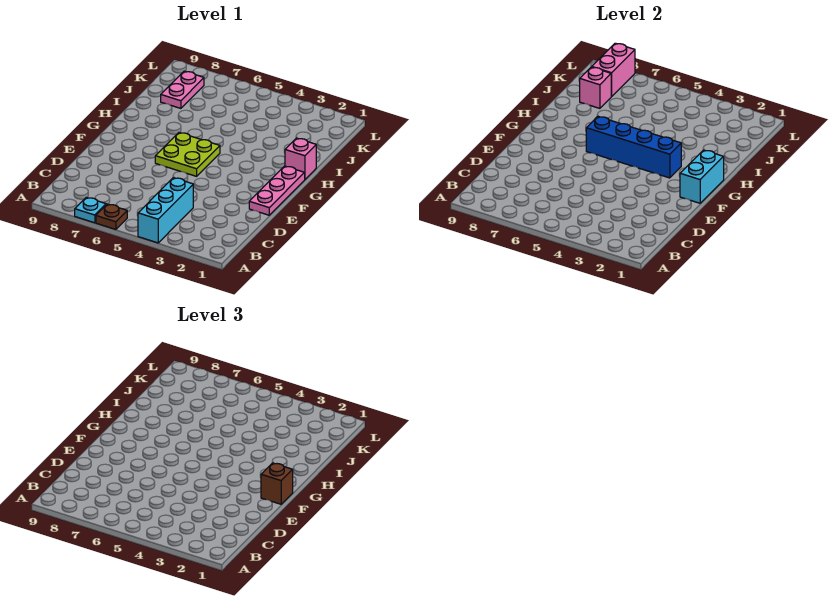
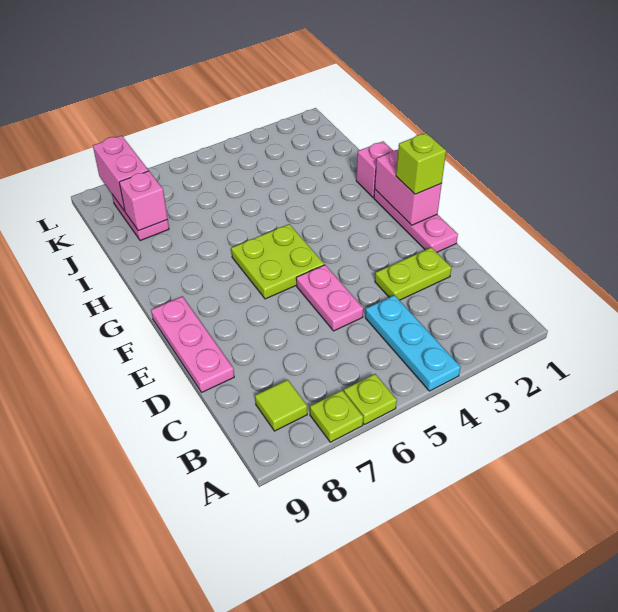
cyan brick A4:C4 level 1 -> cyan plate A4:C4 level 1
brown plate A6 level 1 -> lime plate A6 level 1
cyan plate A7 level 1 -> lime plate A7 level 1
none -> lime tile B8 level 1
none -> lime plate D2:D3 level 1
none -> pink plate D5:E5 level 1
none -> pink plate D9:F9 level 1
cyan brick F1:G1 level 2 -> pink brick F1:G1 level 2
brown brick F1 level 3 -> lime brick F1 level 3
blue brick G3:G6 level 2 -> none

